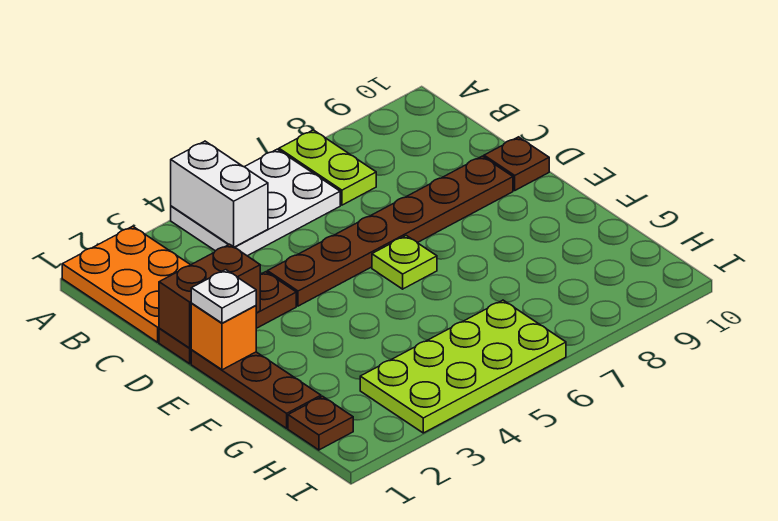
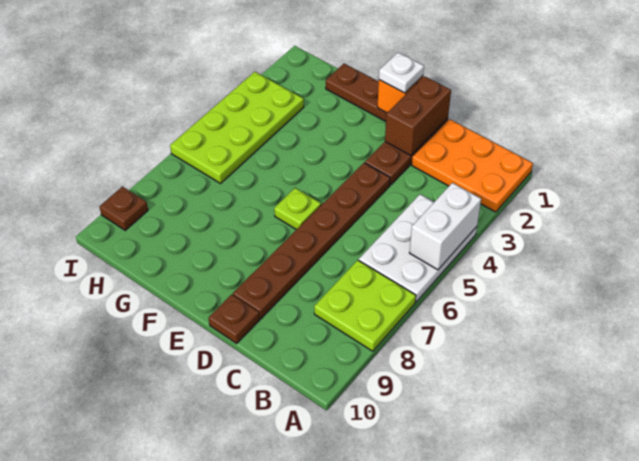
white brick A4:B4 level 2 -> white brick A4:A5 level 2
lime plate A7:B7 level 1 -> lime plate A7:B8 level 1
brown plate H1 level 1 -> brown plate I9 level 1

